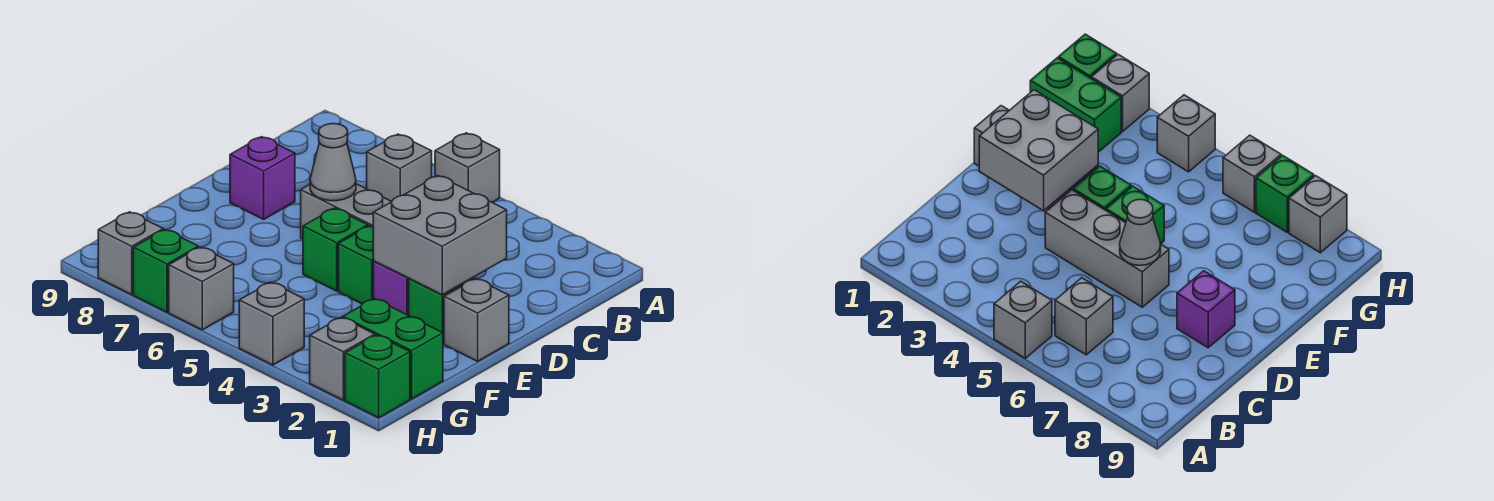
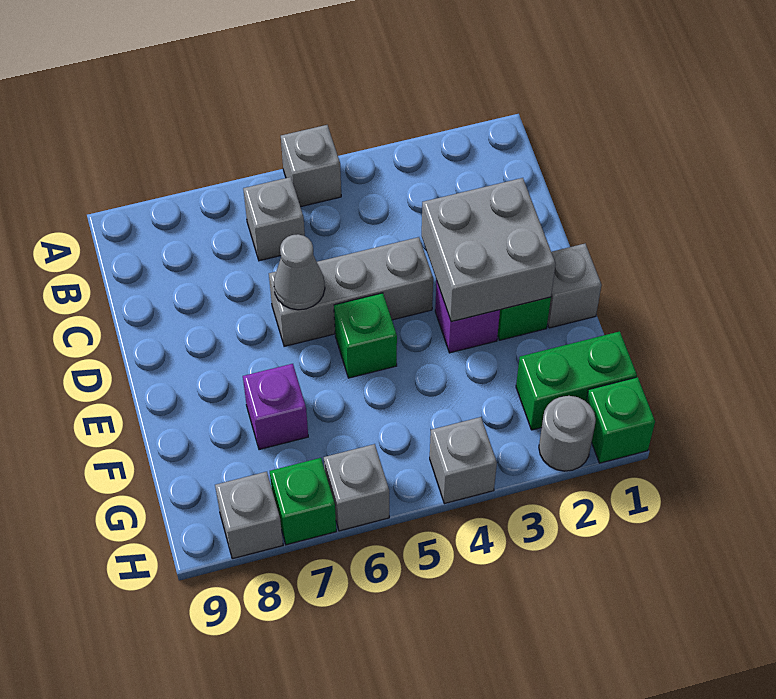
purple brick D8 level 1 -> purple brick F7 level 1
green brick E4 level 1 -> none
grey brick H2 level 1 -> grey round brick H2 level 1

